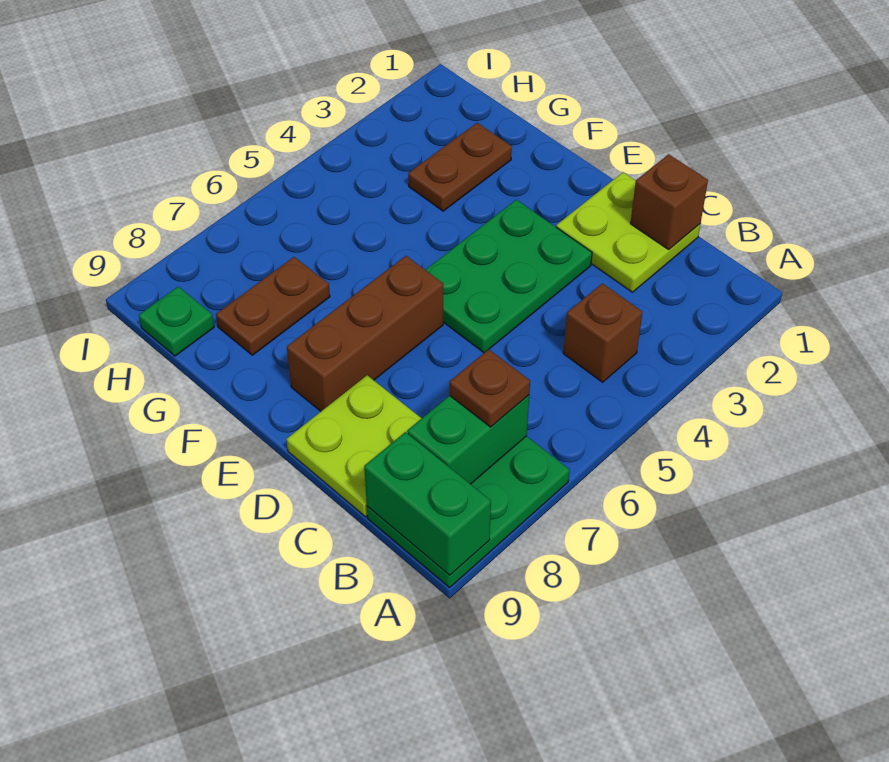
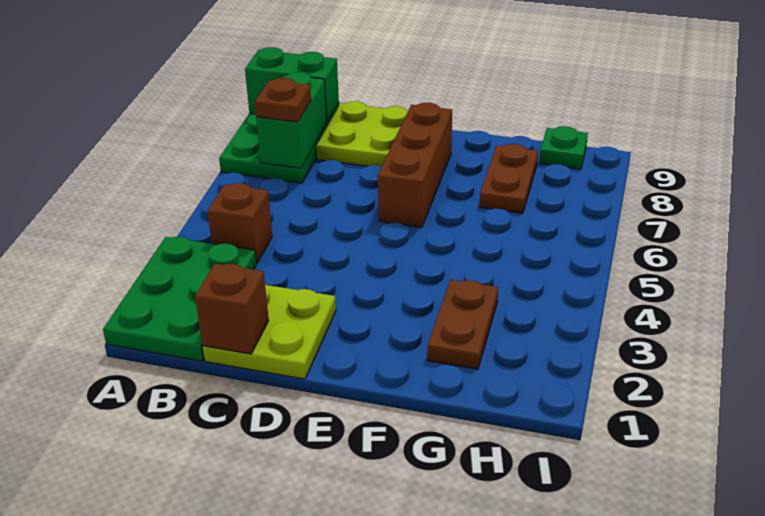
green plate D3:E5 level 1 -> green plate A1:B3 level 1

